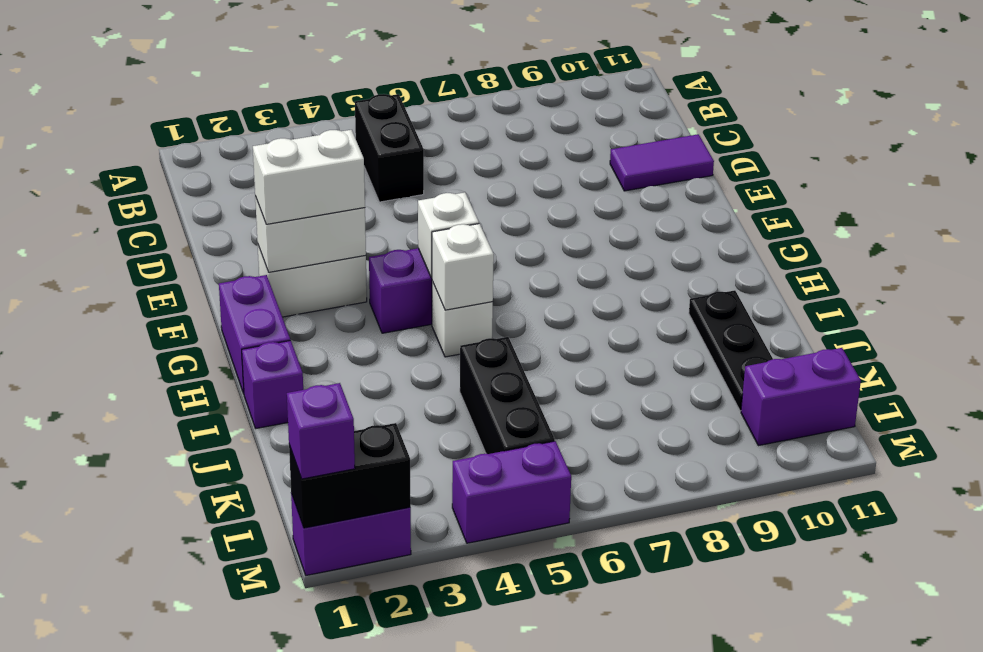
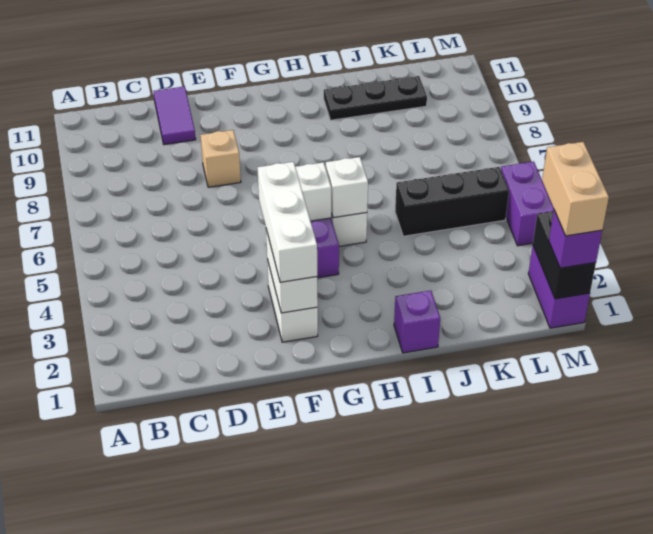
black brick B5:C5 level 1 -> none
none -> tan brick E8 level 1
white brick F2:F3 level 3 -> white brick F2:F4 level 3
purple brick G1:H1 level 1 -> none
purple brick L10:L11 level 1 -> none
none -> tan brick M1:M2 level 4

